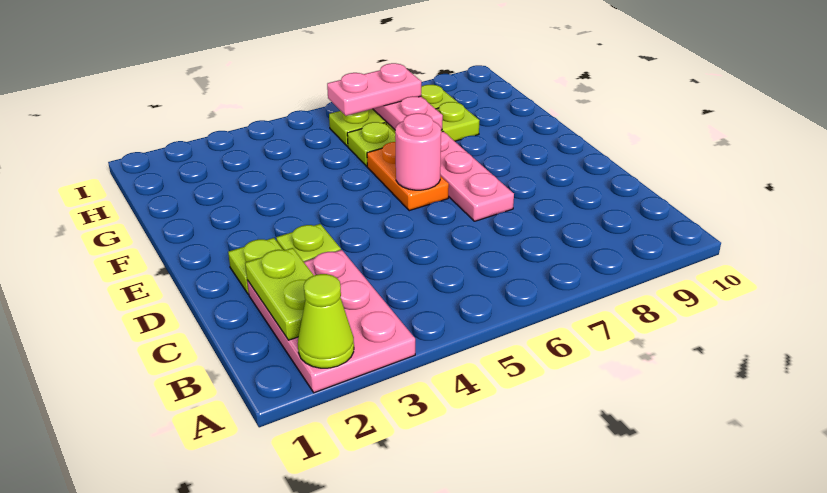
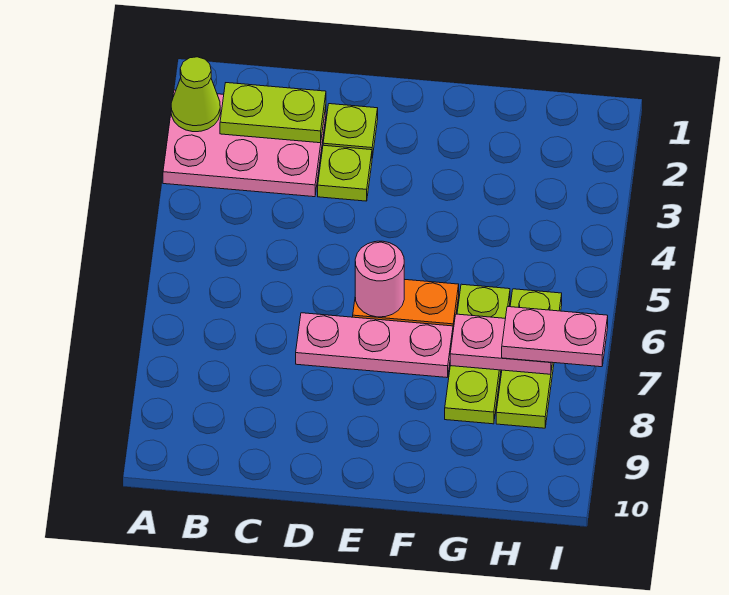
pink plate H6:H7 level 3 -> pink plate H7:I7 level 3

